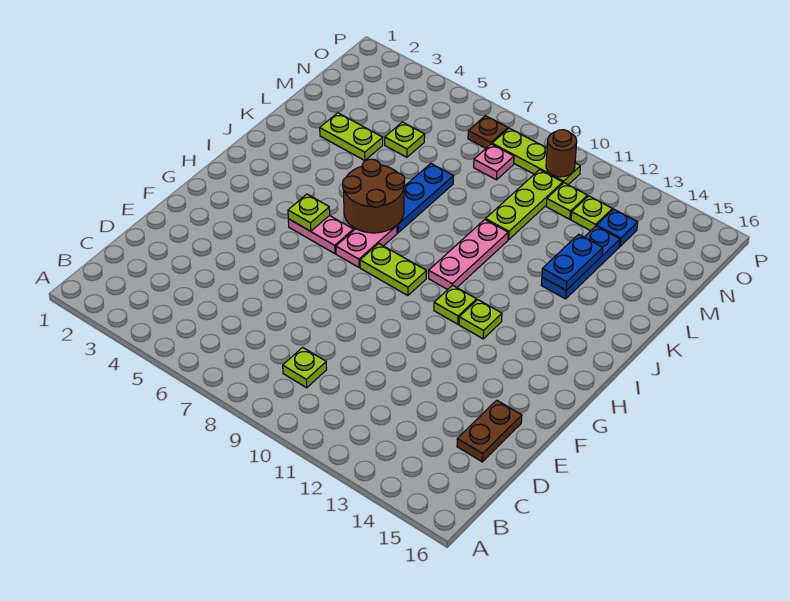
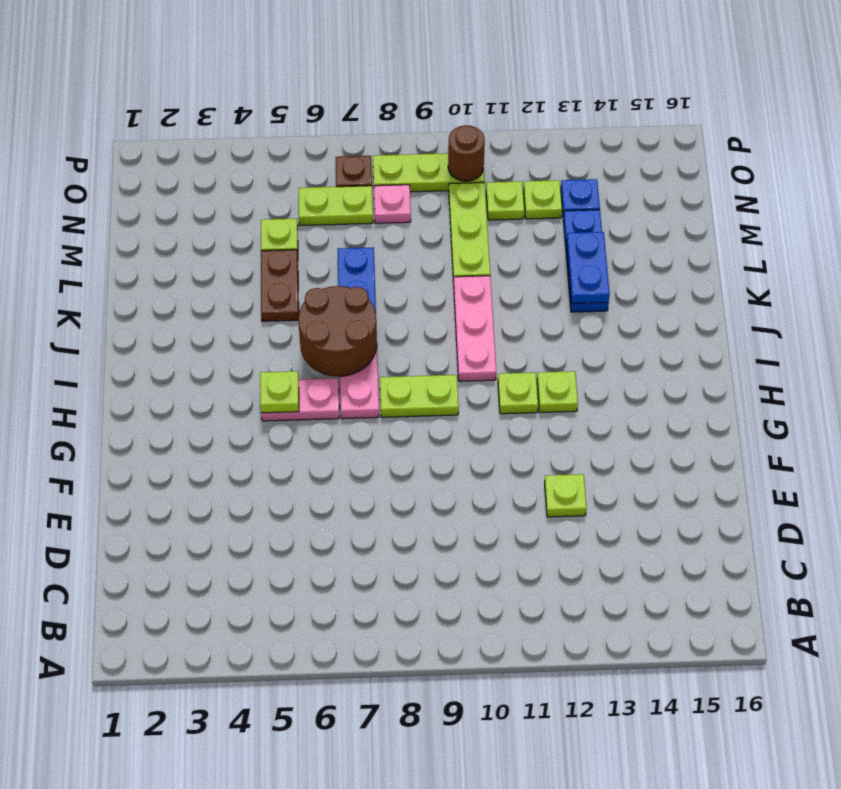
lime plate C9 level 1 -> lime plate E12 level 1
brown plate D15:E15 level 1 -> brown plate K5:L5 level 1
lime plate L3:L4 level 1 -> lime plate N6:N7 level 1

